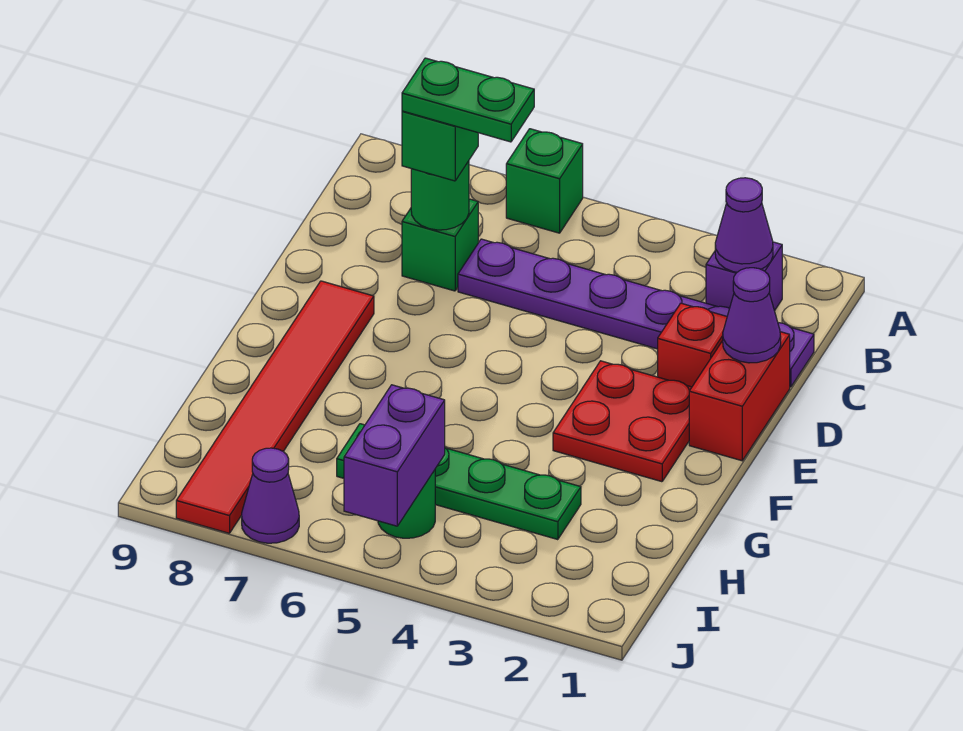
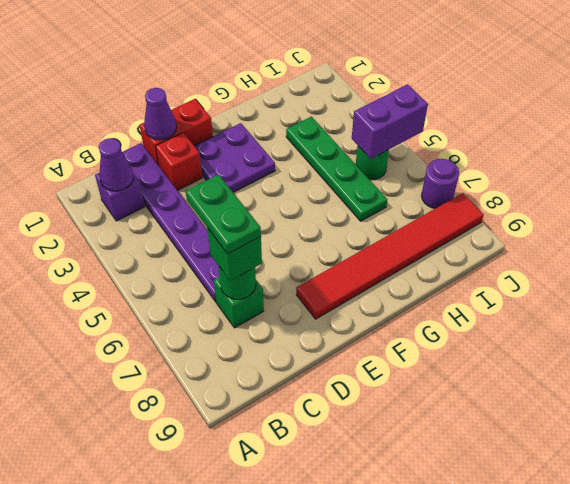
green brick A6 level 1 -> none
red plate E2:F3 level 1 -> purple plate E2:F3 level 1
purple cone J7 level 1 -> purple round brick J7 level 1

